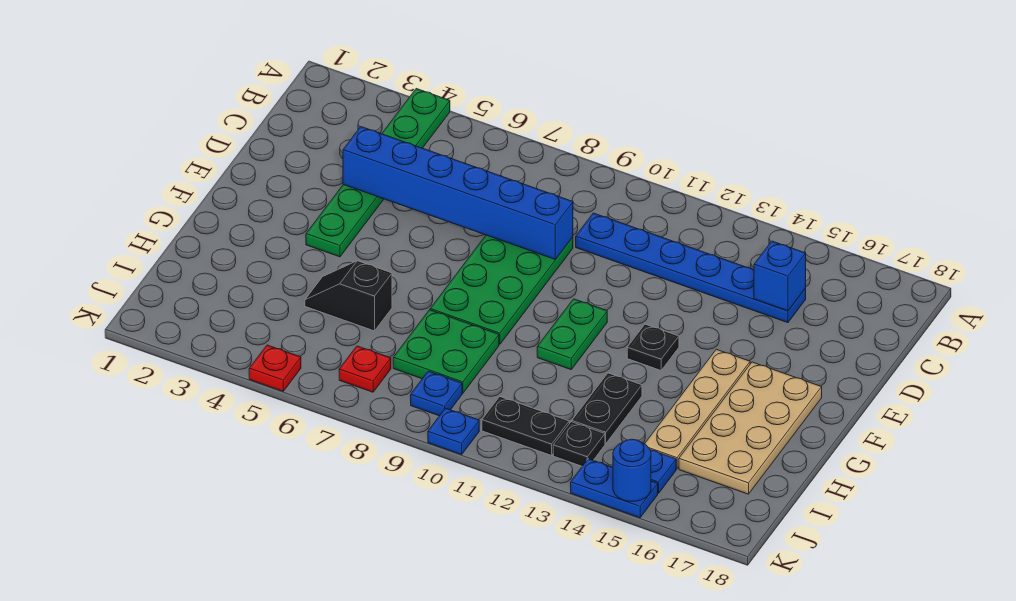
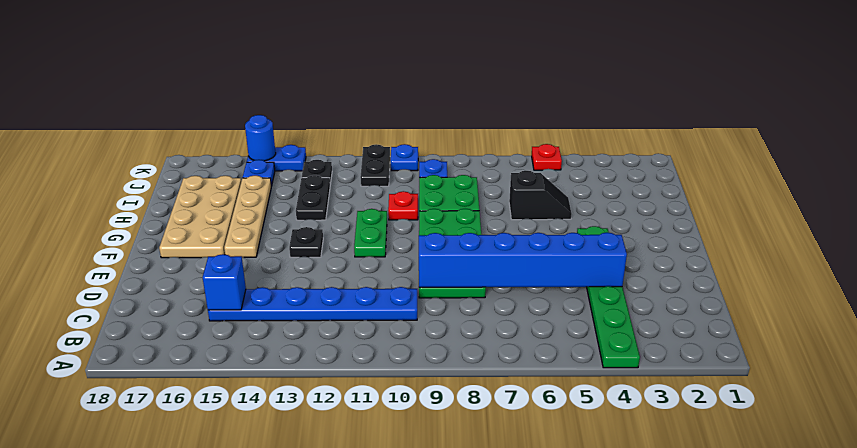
red plate J7 level 1 -> red plate H10 level 1
black plate J11:J12 level 1 -> black plate J11:K11 level 1

